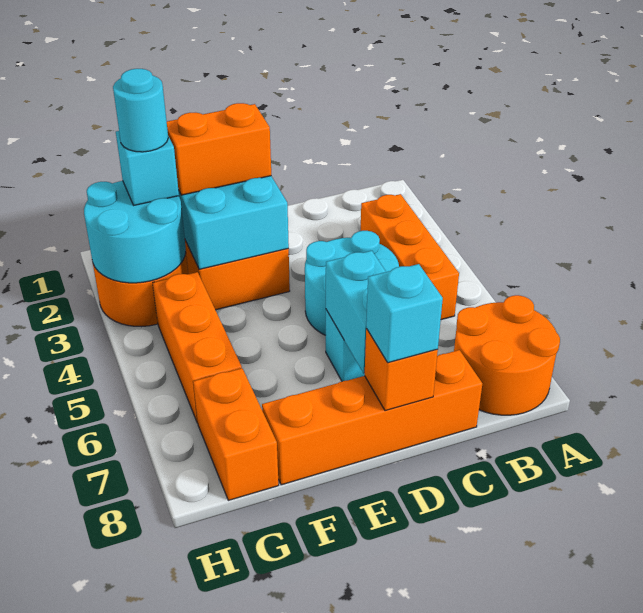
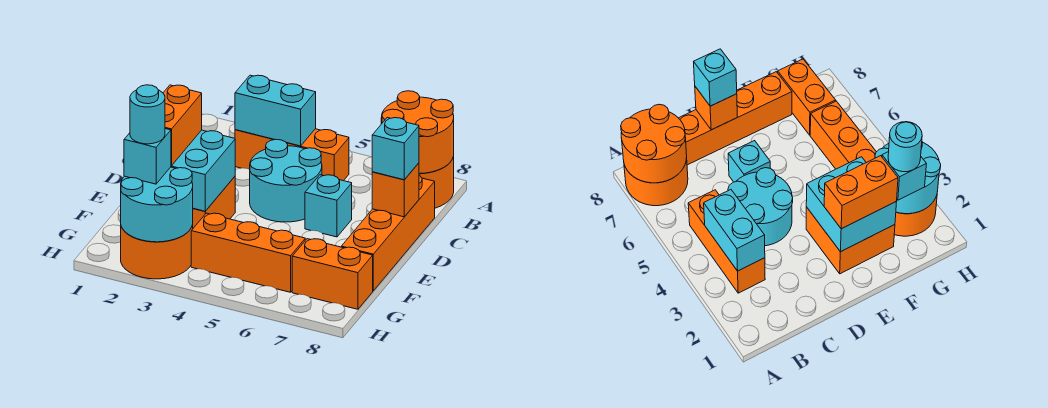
none -> orange round brick A7:B8 level 2
cyan brick D6:D7 level 2 -> cyan brick B3:B4 level 2

